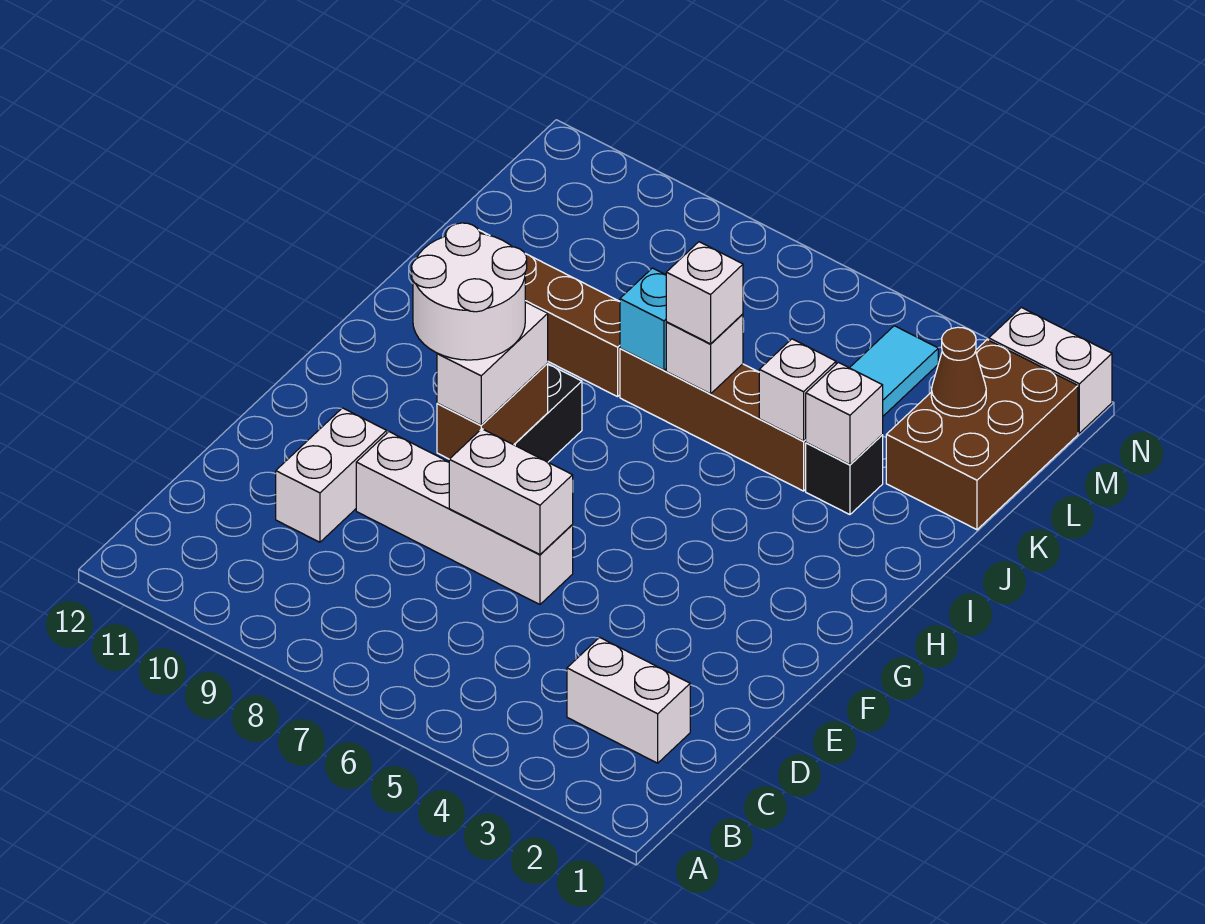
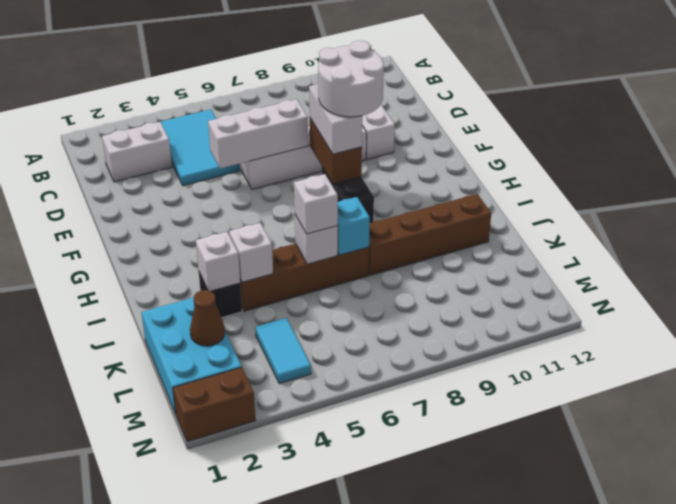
none -> cyan tile B4:D5 level 1
white brick E6:E7 level 2 -> white brick E5:E7 level 2
brown brick K1:M2 level 1 -> cyan brick K1:M2 level 1
white brick N1:N2 level 1 -> brown brick N1:N2 level 1

